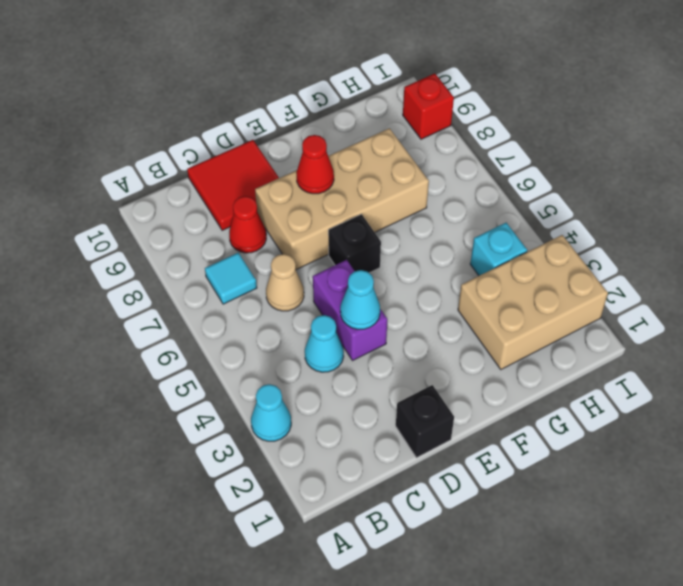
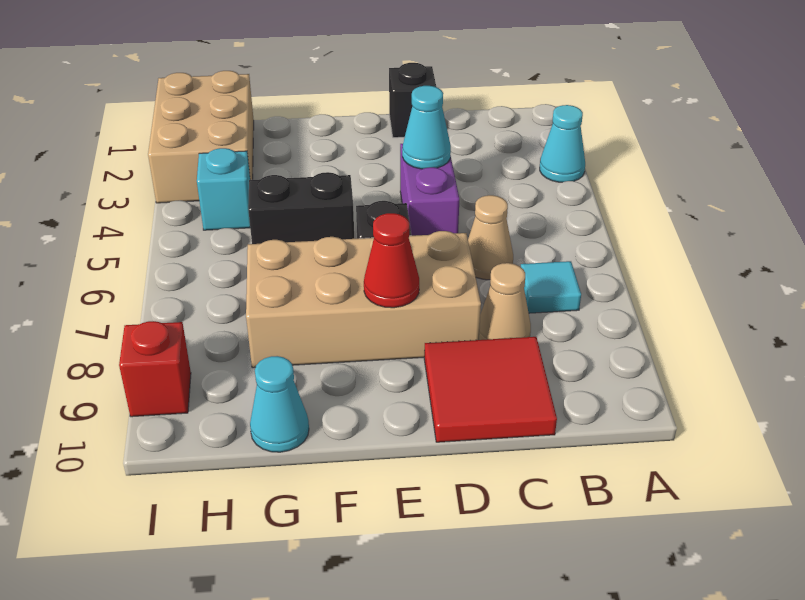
cyan cone C4 level 1 -> cyan cone G10 level 1
red cone C8 level 1 -> tan cone C8 level 1
none -> black brick F5:G5 level 1
tan brick G2:I3 level 1 -> tan brick H1:I3 level 1

